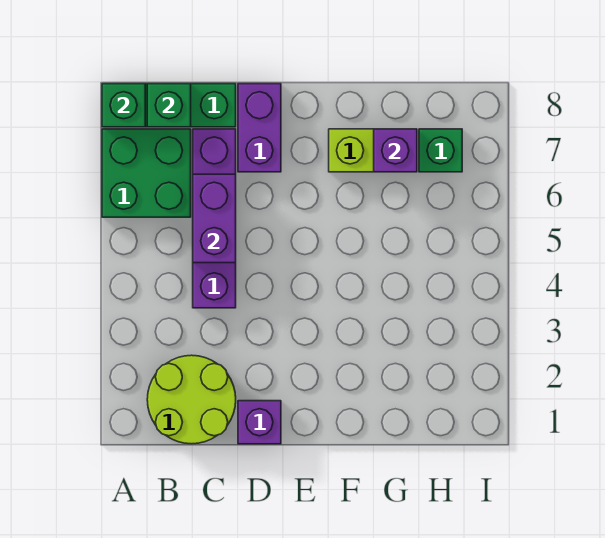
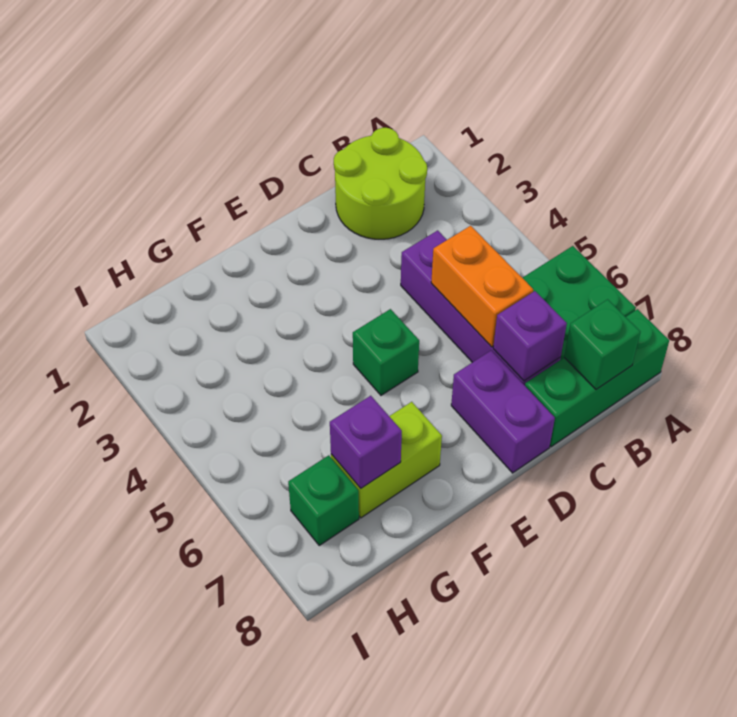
green brick A8 level 2 -> green brick E5 level 1
purple brick C5:C6 level 2 -> orange brick C5:C6 level 2
purple brick D1 level 1 -> purple brick C7 level 2

